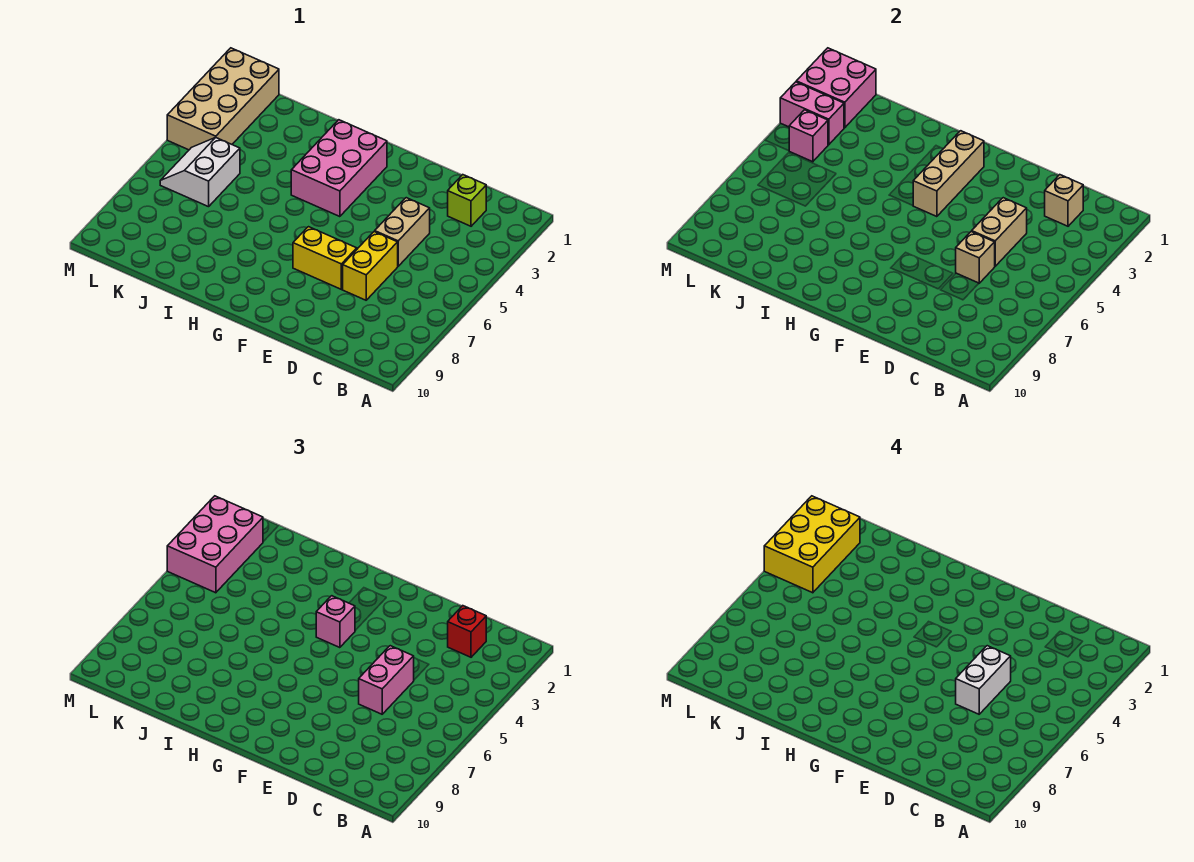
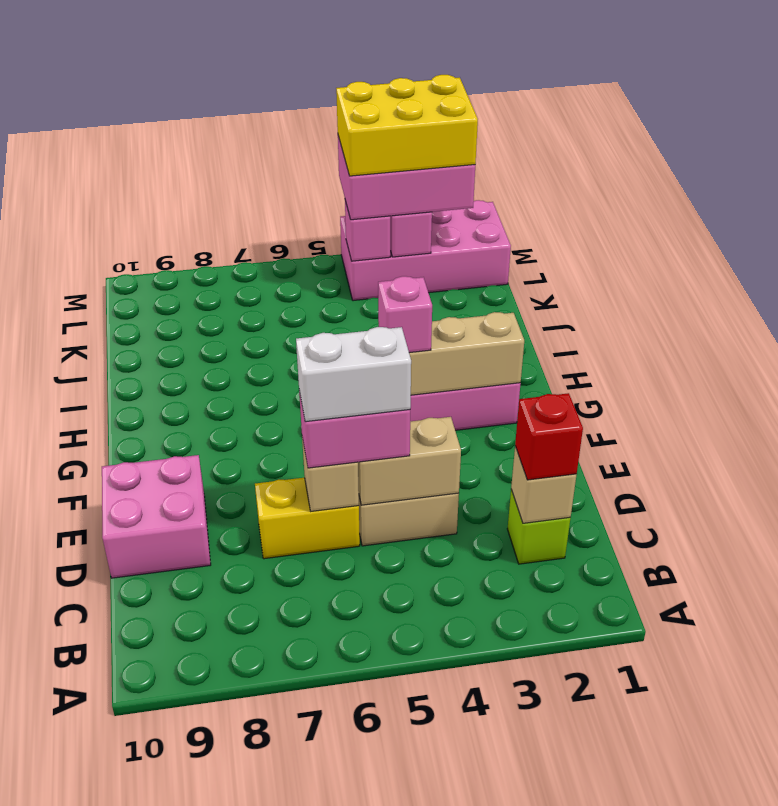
yellow brick E7:F7 level 1 -> none
white slope K5:L6 level 1 top K -> none
tan brick L1:M4 level 1 -> pink brick L1:M4 level 1
pink brick L1:M2 level 2 -> pink brick D9:E10 level 1

